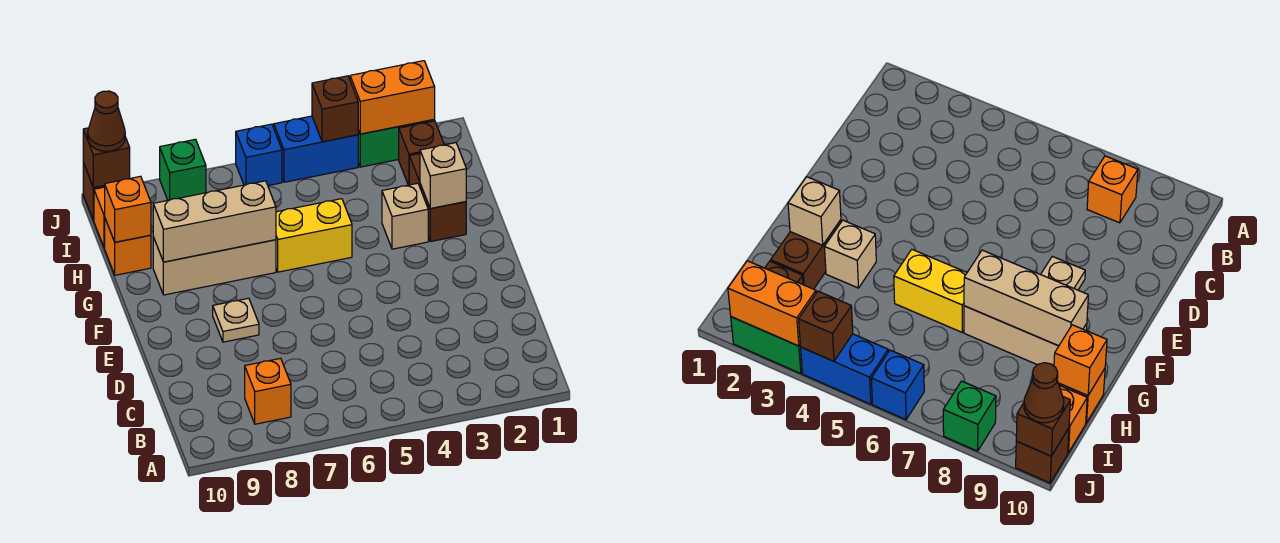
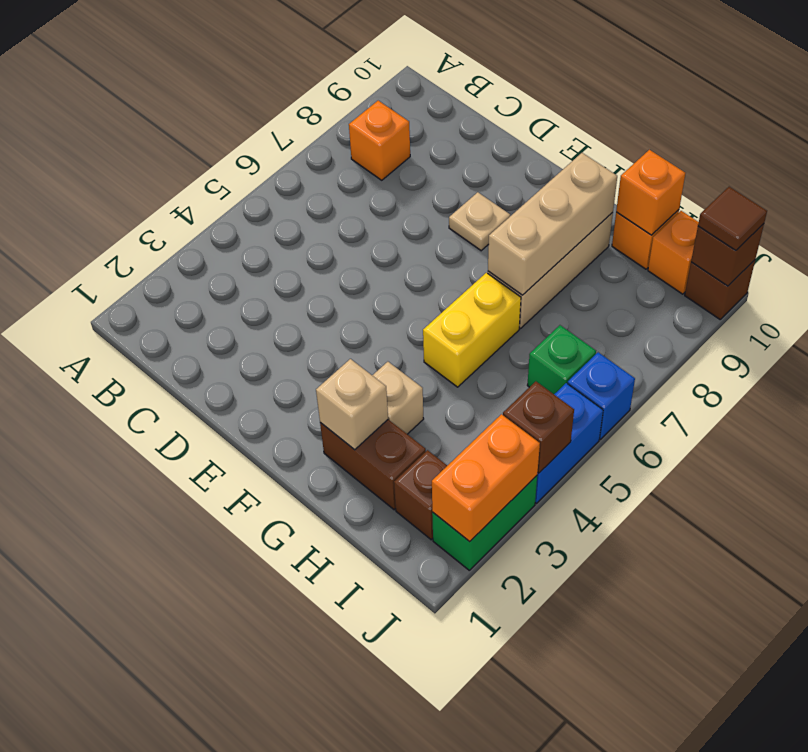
green brick J8 level 1 -> green brick I6 level 1
brown cone J10 level 3 -> brown tile J10 level 3

